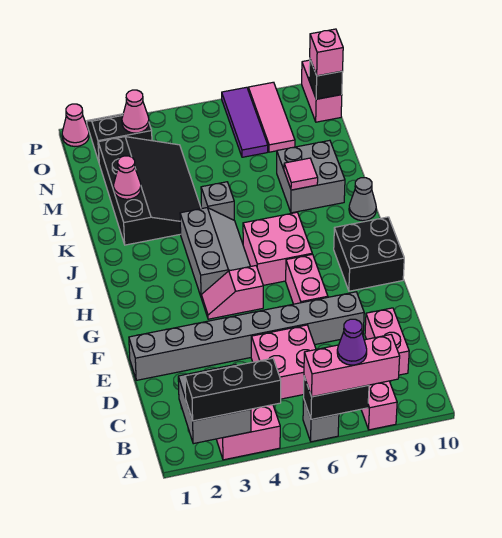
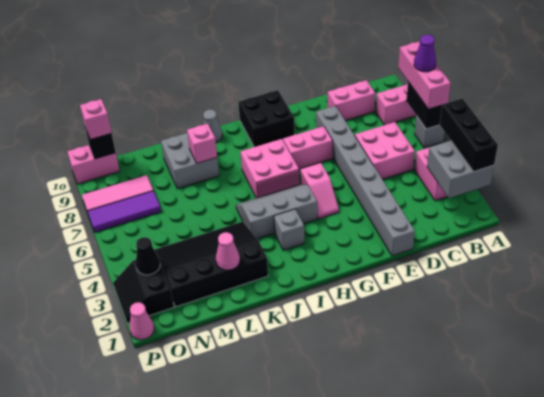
grey brick K5 level 1 -> grey brick I3 level 1
pink tile K8 level 2 -> pink brick K8 level 2
pink cone O3 level 2 -> black cone O3 level 2

